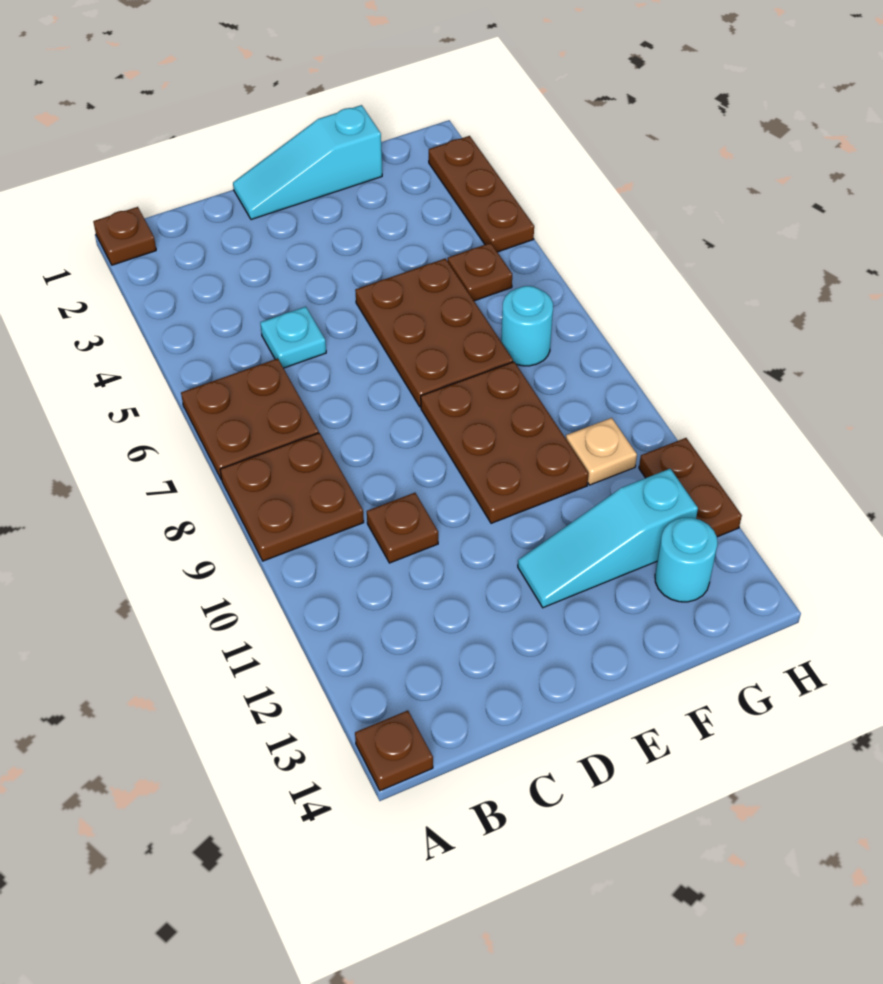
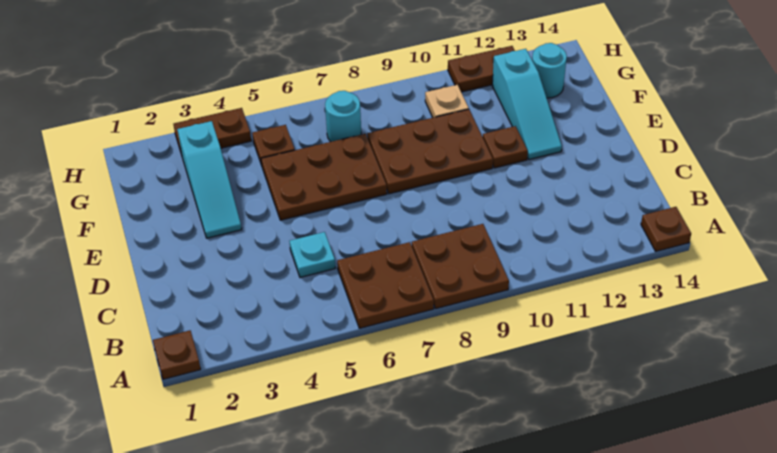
brown plate C10 level 1 -> brown plate E11 level 1
cyan slope D1:F1 level 1 top F -> cyan slope E3:G3 level 1 top G
brown plate H2:H4 level 1 -> brown plate H3:H4 level 1

